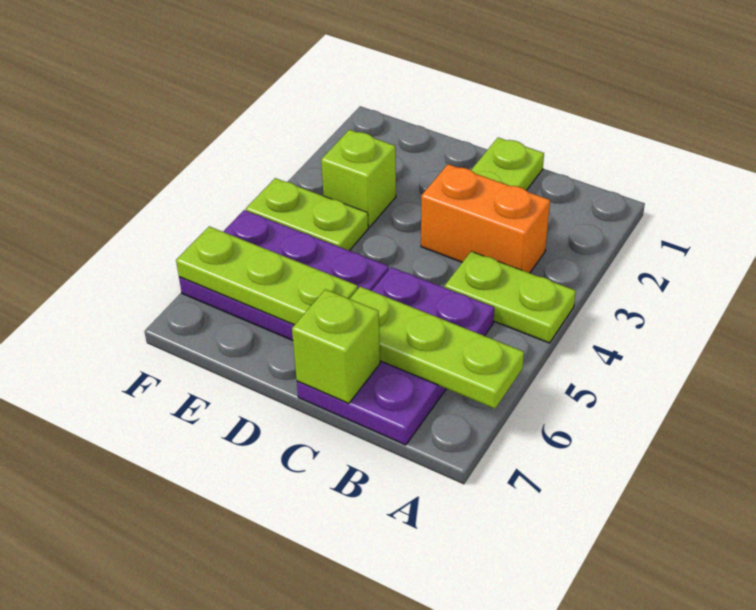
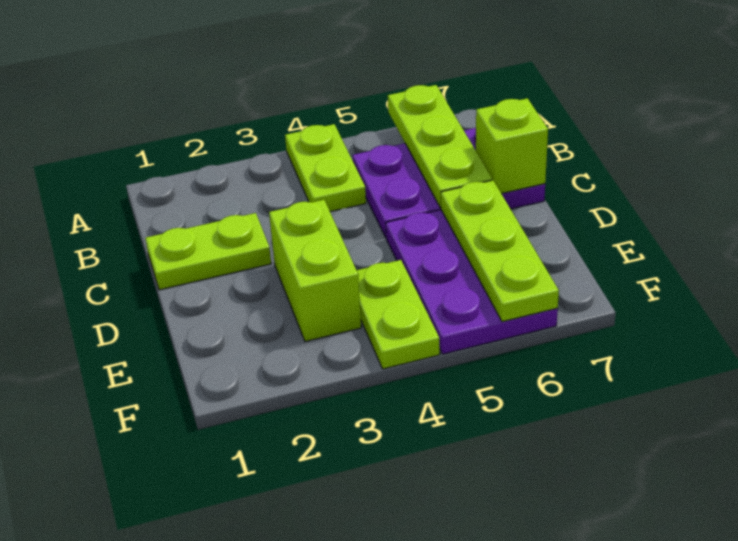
orange brick B3:C3 level 1 -> none
lime brick E3 level 1 -> lime brick D3:E3 level 1

